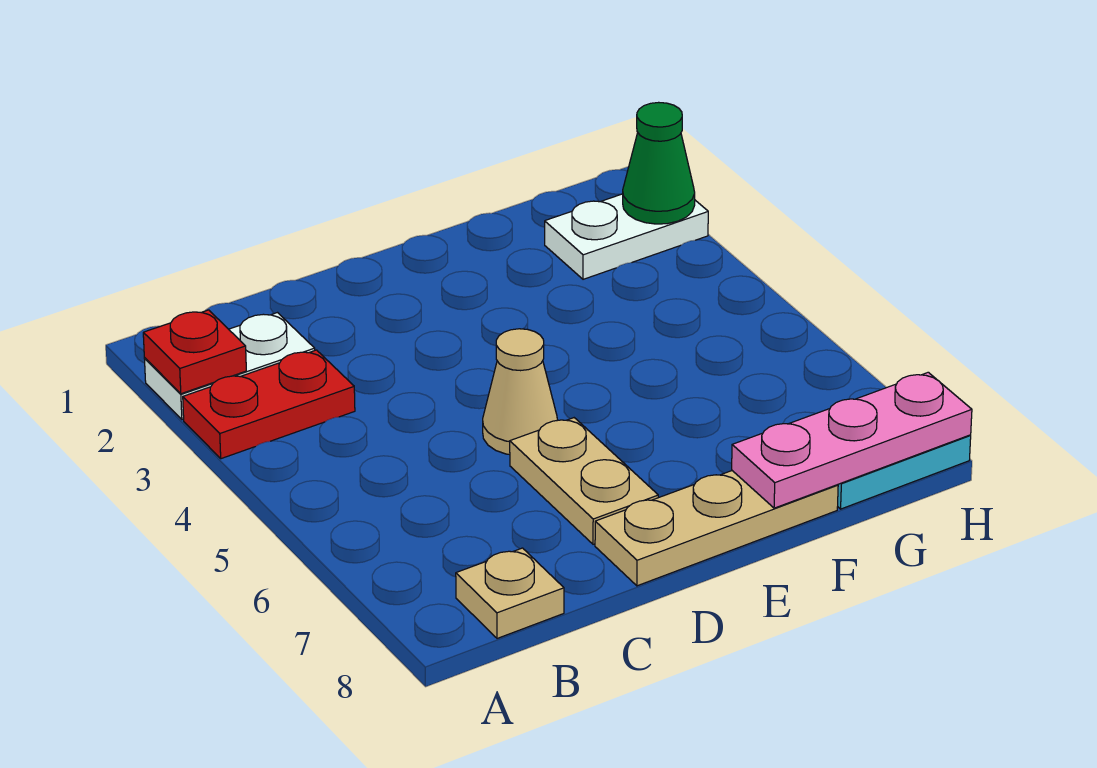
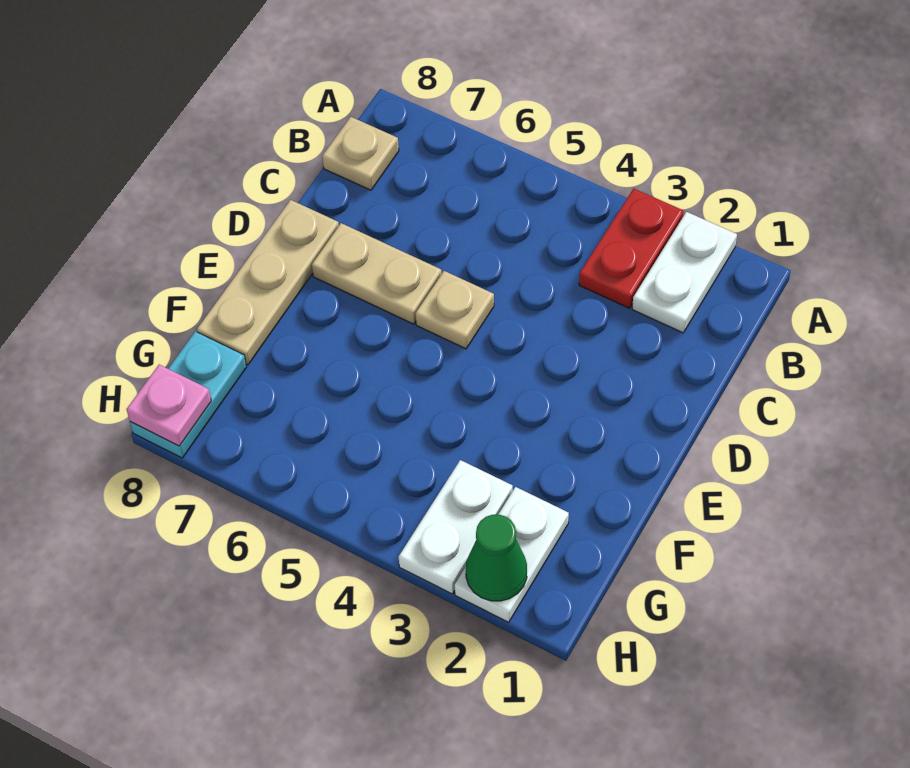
red plate A2 level 2 -> none
tan cone D5 level 1 -> tan plate D5 level 1
pink plate F8:H8 level 2 -> pink plate H8 level 2
none -> white plate G3:H3 level 1

